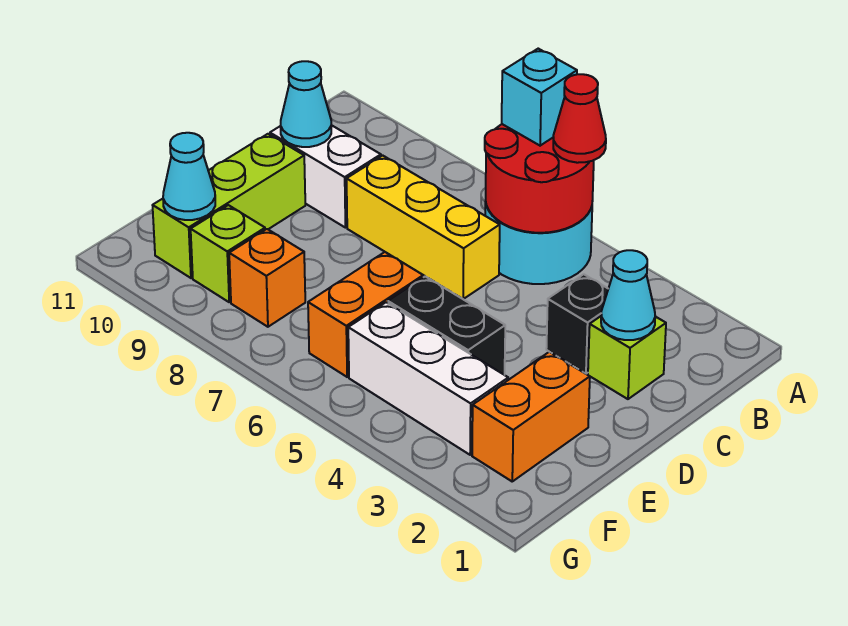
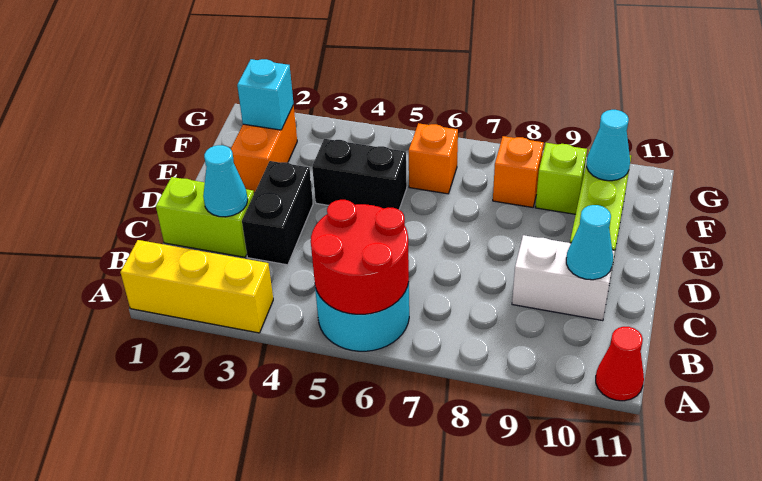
red cone A5 level 3 -> red cone A11 level 1
cyan brick A6 level 3 -> cyan brick F2 level 2
lime brick C2 level 1 -> lime brick C1:C2 level 1
black brick C3 level 1 -> black brick C3:D3 level 1
yellow brick C6:C8 level 1 -> yellow brick A1:A3 level 1
orange brick E6:F6 level 1 -> orange brick F6 level 1
white brick F3:F5 level 1 -> none

